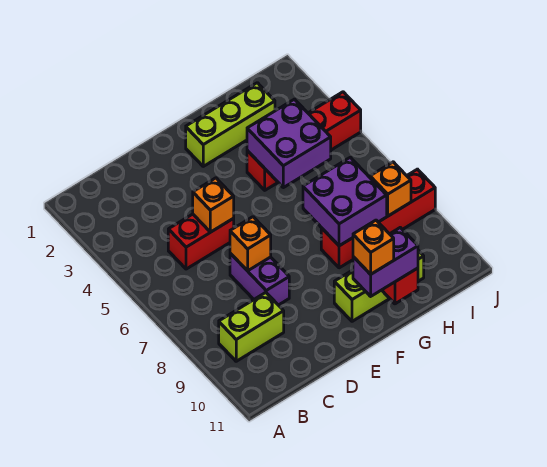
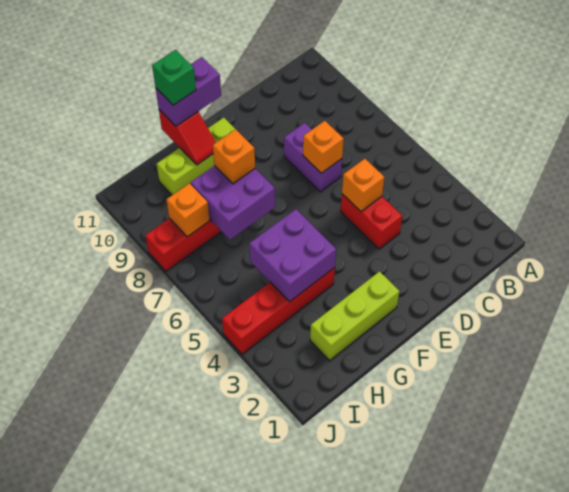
lime brick B9:C9 level 1 -> none
red brick C5:D5 level 1 -> red brick D4:D5 level 1
orange brick F11 level 4 -> orange brick G8 level 3
none -> green brick G11 level 4

